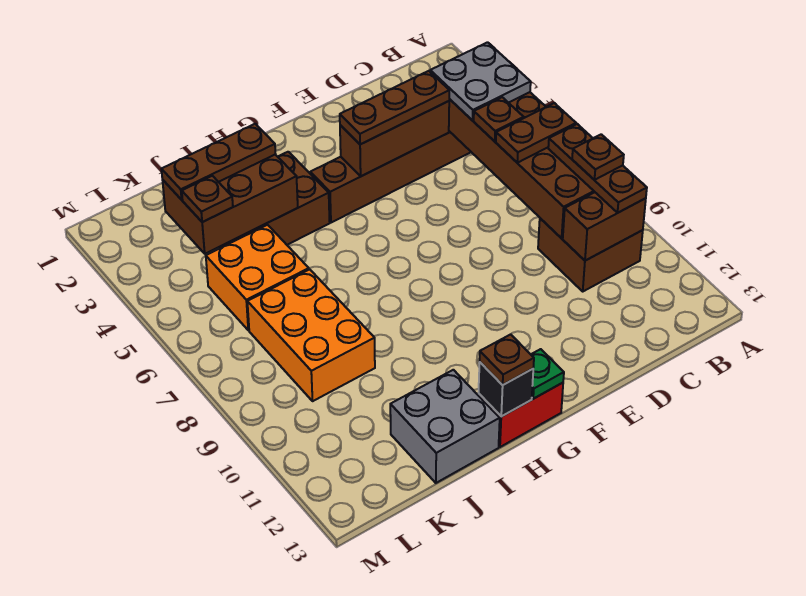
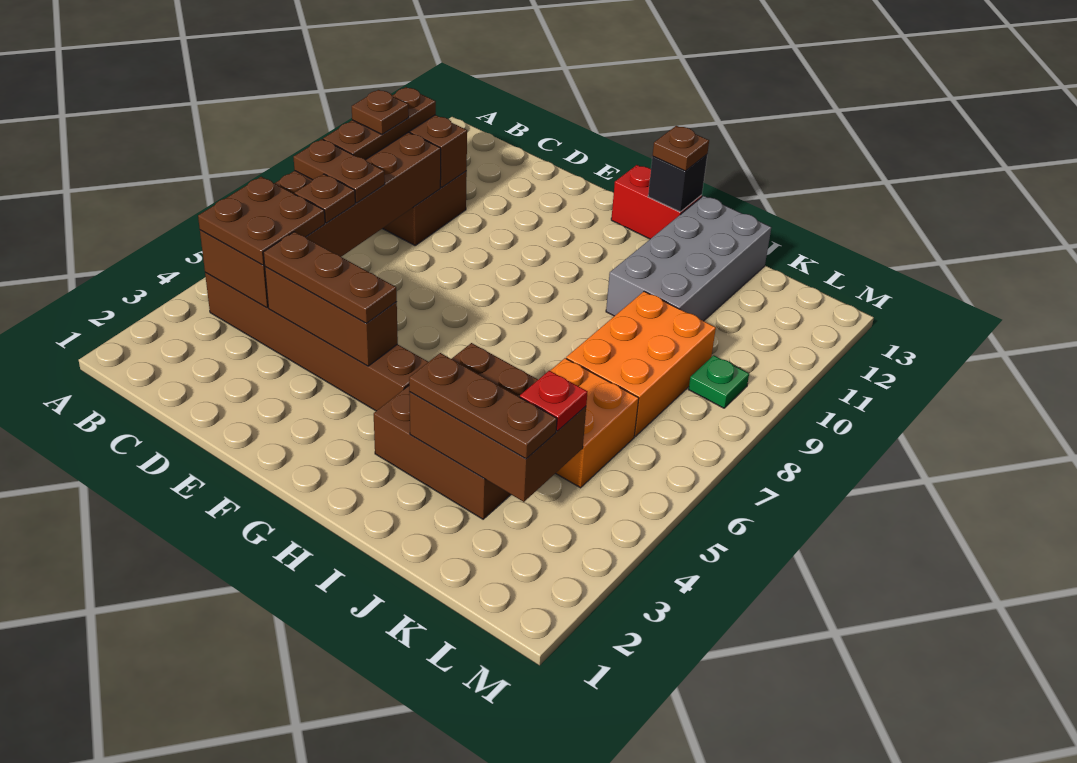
grey plate B4:C5 level 3 -> brown plate B4:C5 level 3
green plate G13 level 2 -> green plate L9 level 1
grey brick I12:J13 level 1 -> grey brick I10:J13 level 1
brown plate K4 level 3 -> red plate K4 level 3

